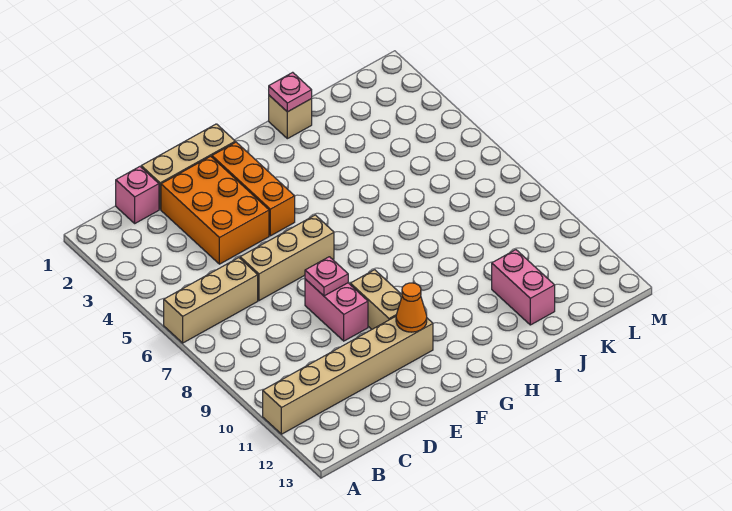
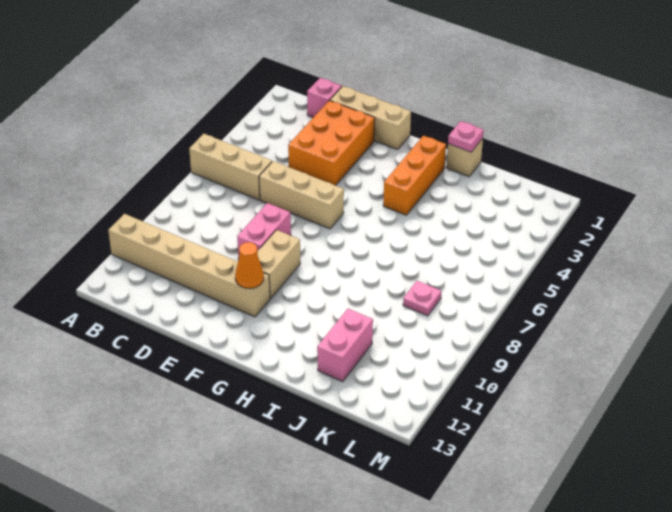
pink plate E8 level 2 -> pink plate K8 level 1
orange brick F2:F4 level 1 -> orange brick H2:H4 level 1

